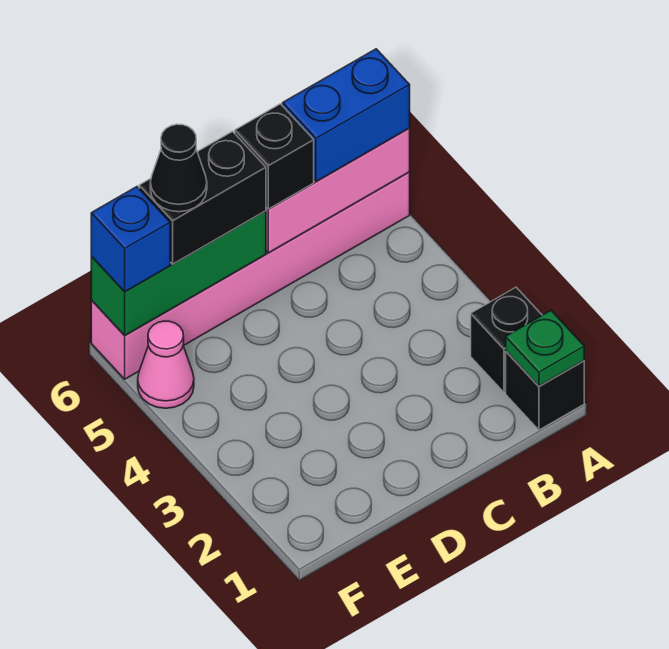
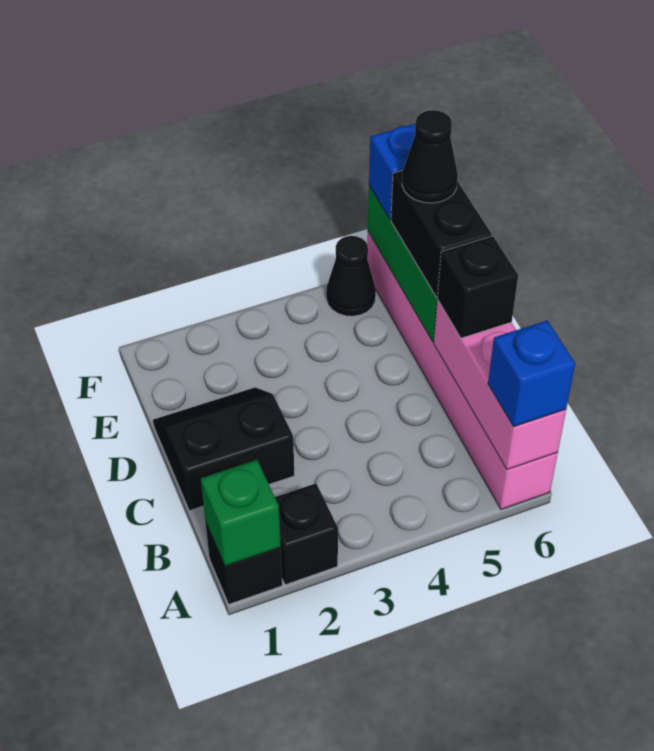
green plate A1 level 2 -> green brick A1 level 2
blue brick A6:B6 level 3 -> blue brick A6 level 3
none -> black slope C1:D2 level 1 top C
pink cone F5 level 1 -> black cone F5 level 1

